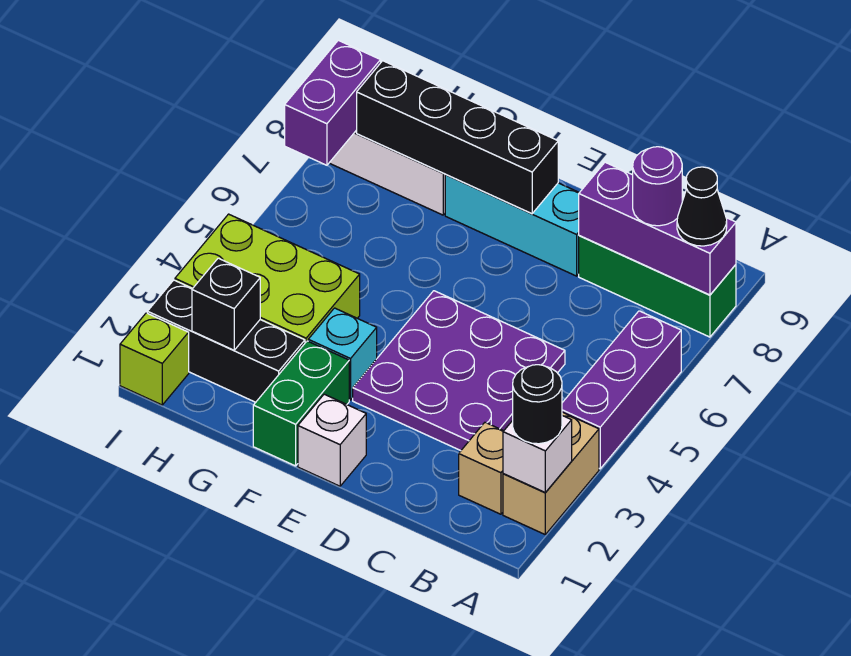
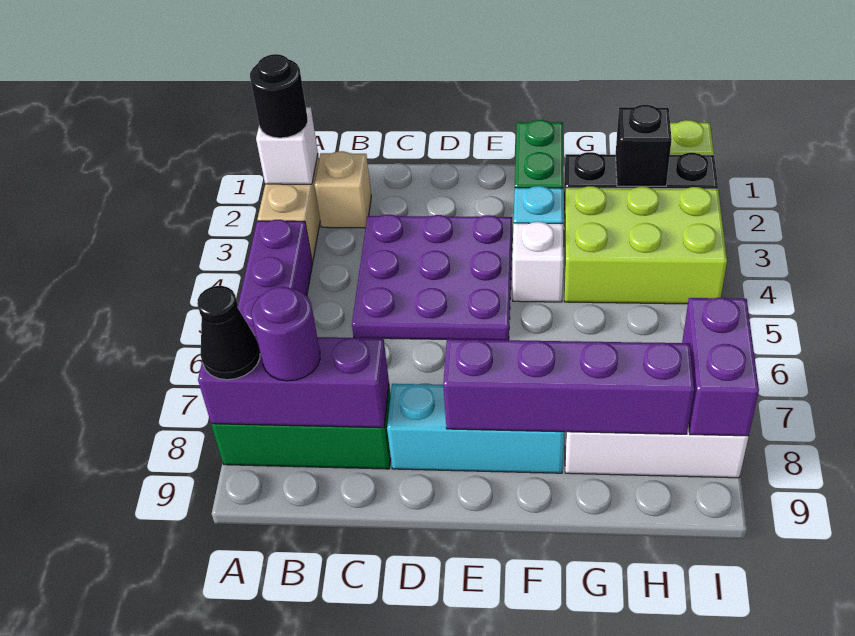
white brick E1 level 1 -> white brick F4 level 1
black brick E8:H8 level 2 -> purple brick E8:H8 level 2

